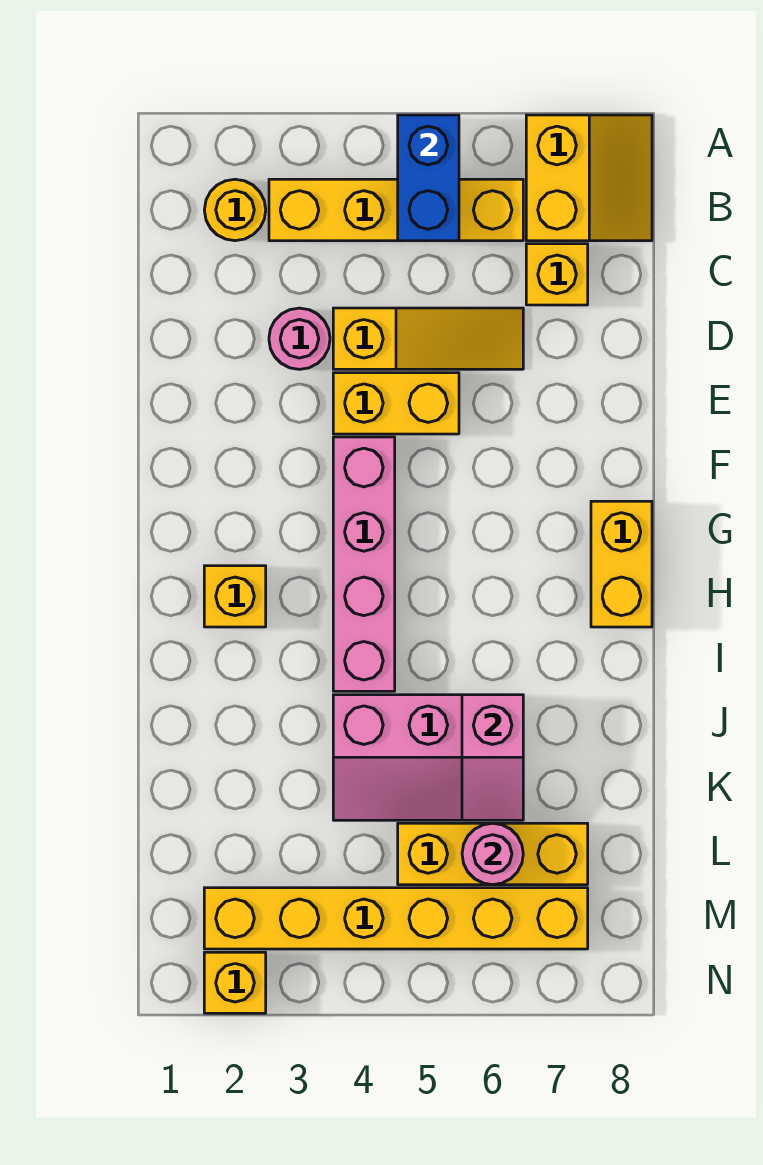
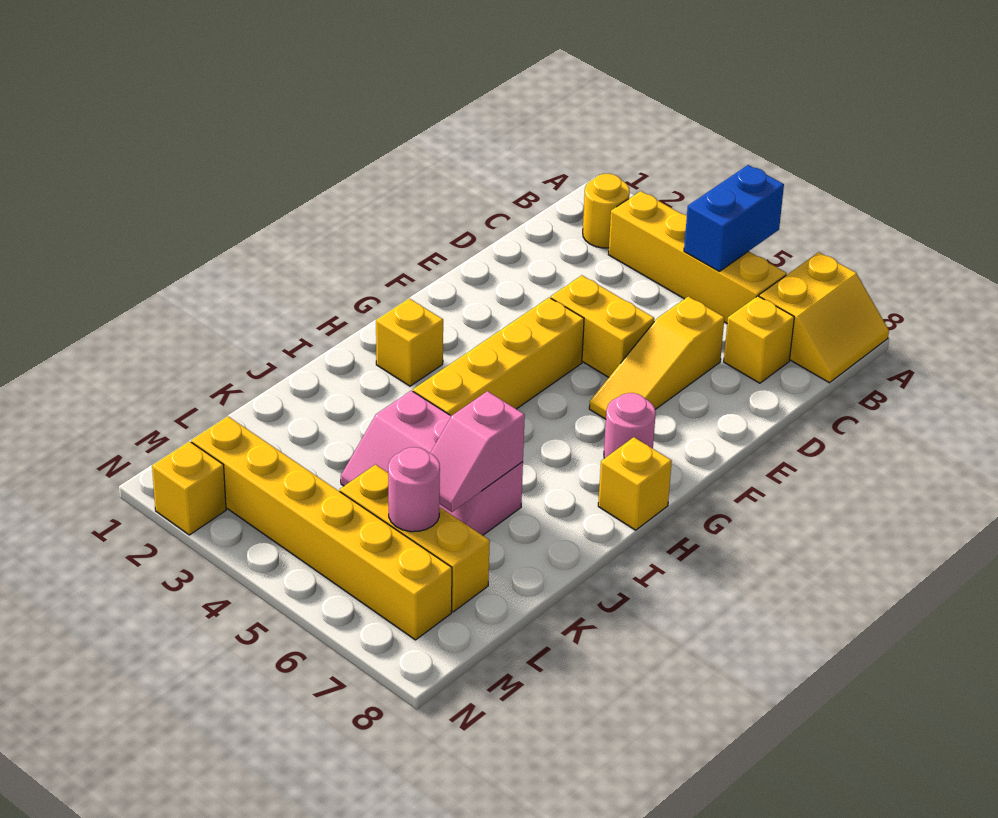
pink round brick D3 level 1 -> pink round brick G7 level 1
yellow slope D4:D6 level 1 top 4 -> yellow slope D6:F6 level 1 top D
pink brick F4:I4 level 1 -> yellow brick F4:I4 level 1
yellow brick G8:H8 level 1 -> yellow brick H8 level 1

